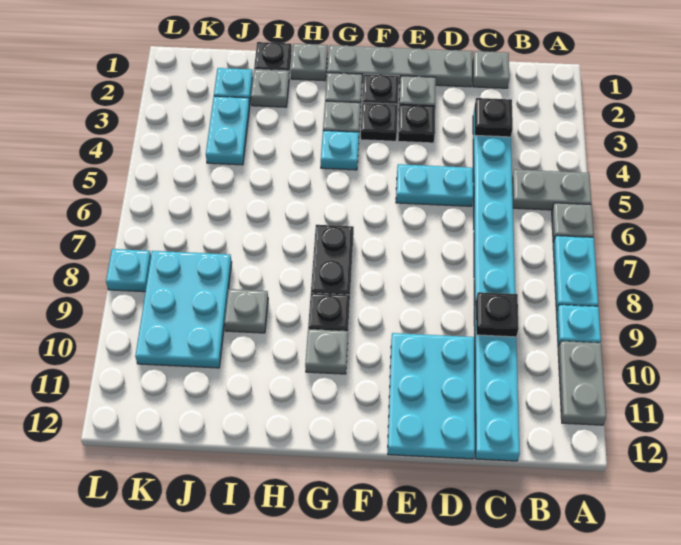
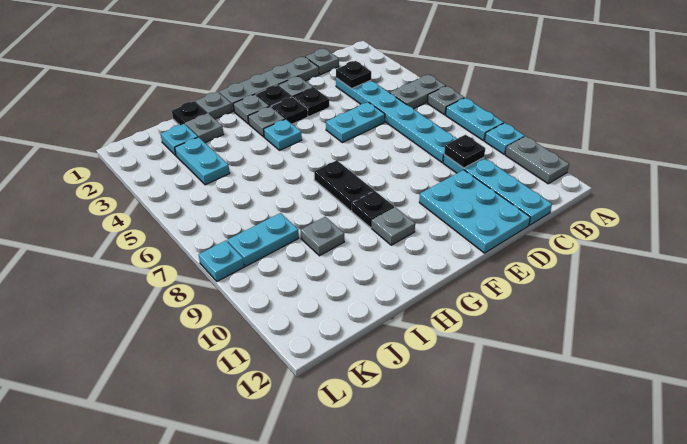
cyan plate J8:K10 level 1 -> cyan plate J8:K8 level 1

